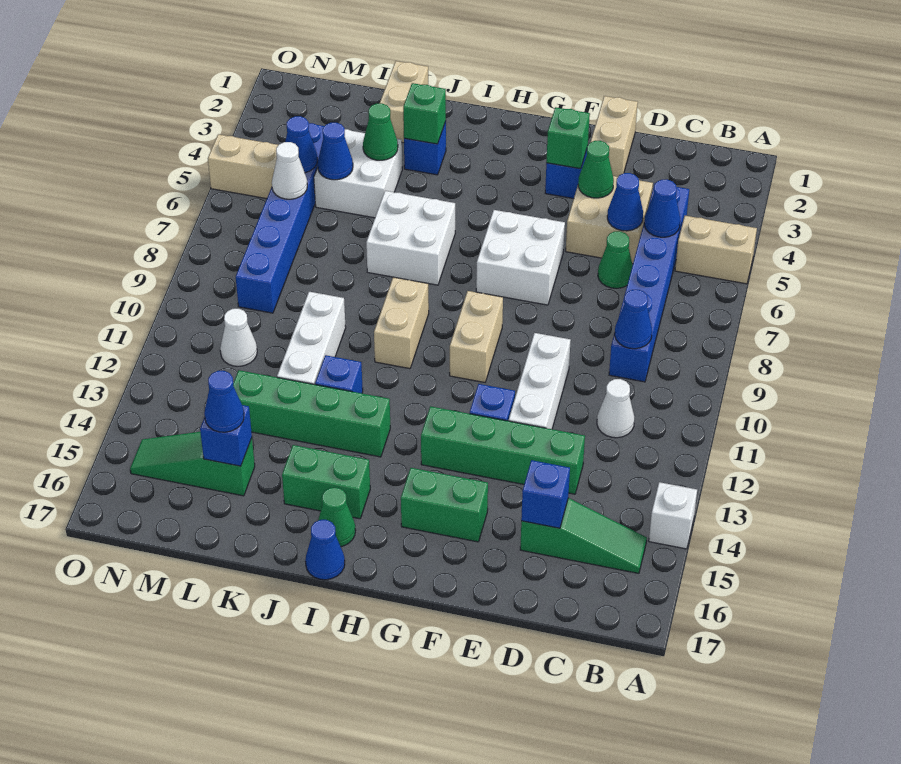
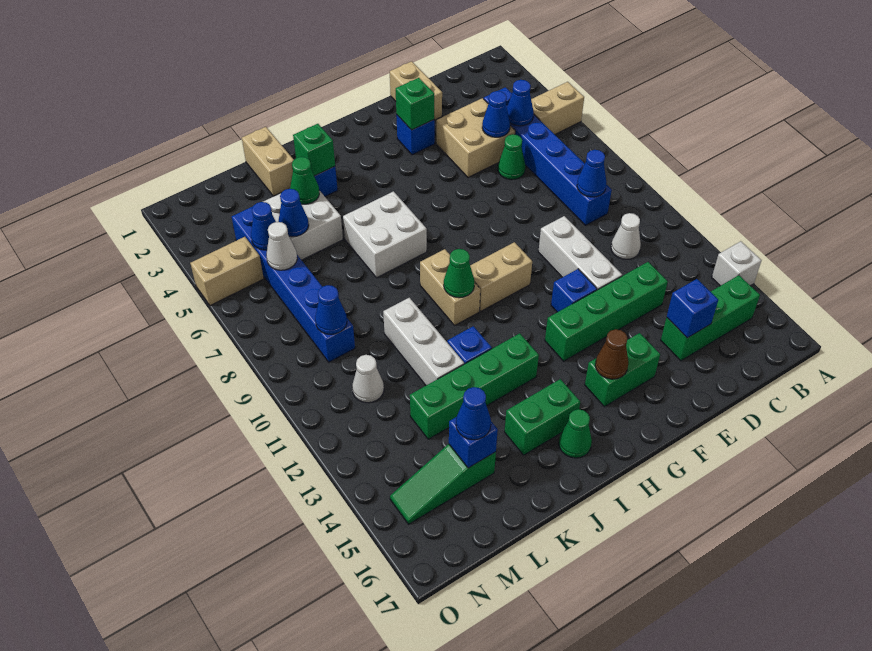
green slope B15:D15 level 1 top D -> green brick B15:D15 level 1
green cone E4 level 2 -> green cone I10 level 2
white brick F6:G7 level 1 -> none
tan brick G9:G10 level 1 -> tan brick G10:H10 level 1
none -> brown cone G15 level 2
blue cone I17 level 1 -> blue cone M9 level 2

